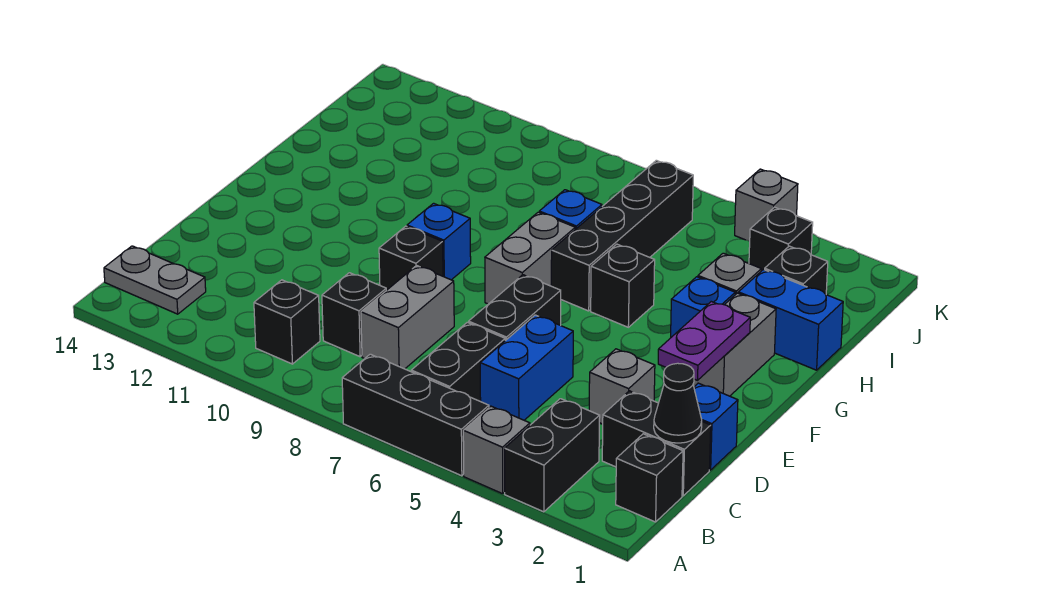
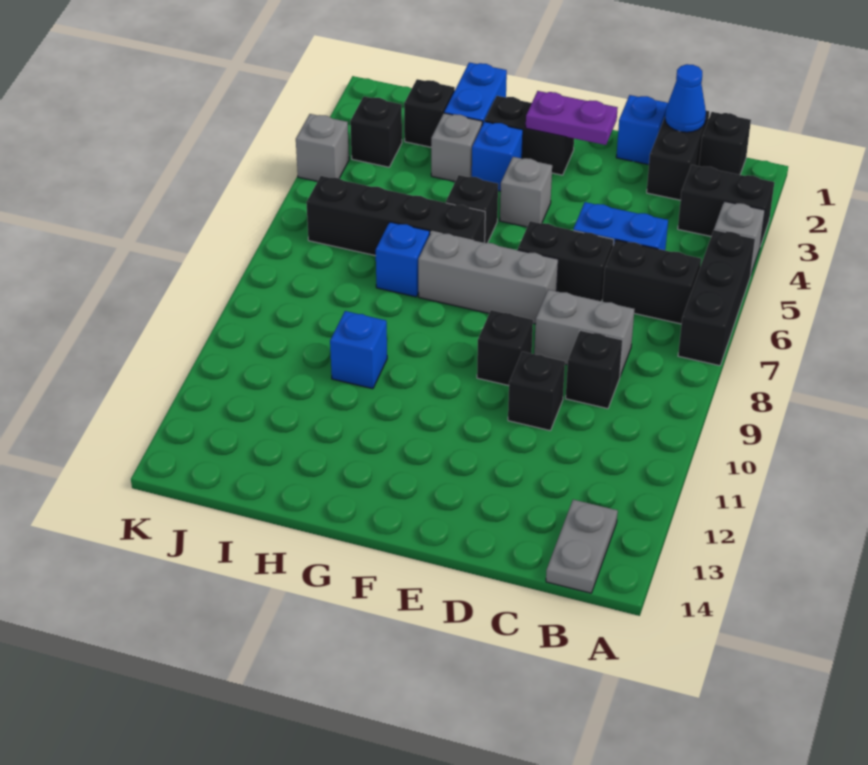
black brick B10 level 1 -> black brick D10 level 1
black cone C1 level 2 -> blue cone C1 level 2
grey brick D3 level 1 -> grey brick F4 level 1
grey brick F2:G2 level 1 -> black brick F2:G2 level 1
grey brick F7:G7 level 1 -> grey brick E7:G7 level 1
blue brick F9 level 1 -> blue brick H10 level 1

